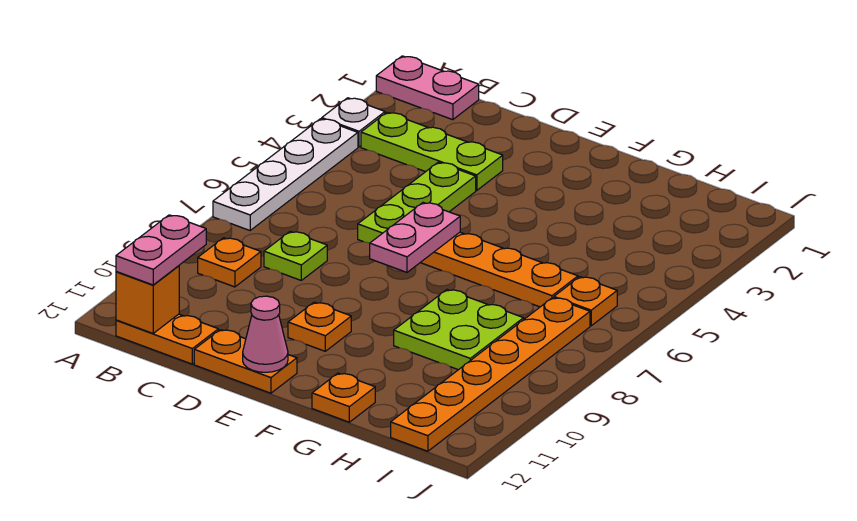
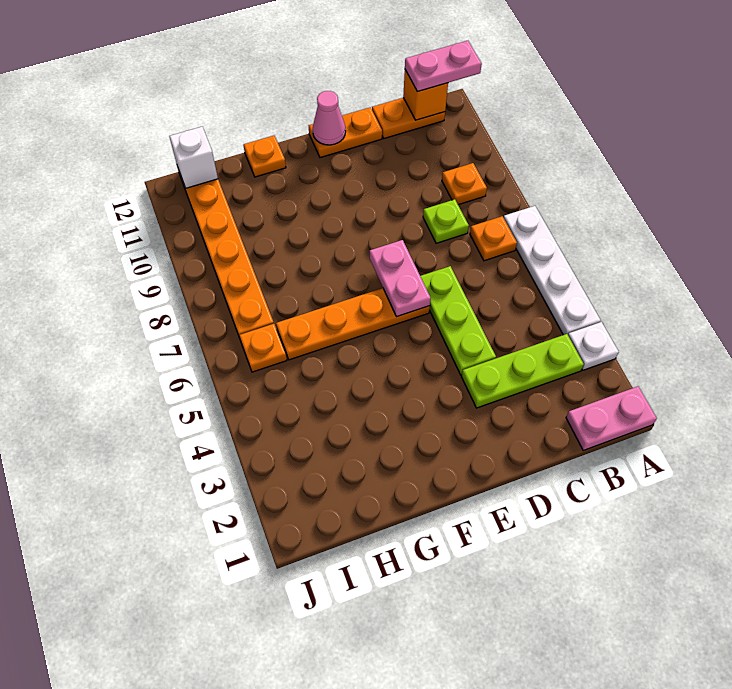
pink plate B11:B12 level 3 -> pink plate A12:B12 level 3
orange plate E10 level 1 -> orange plate B7 level 1
lime plate G8:H9 level 1 -> none
none -> white brick I12 level 2

